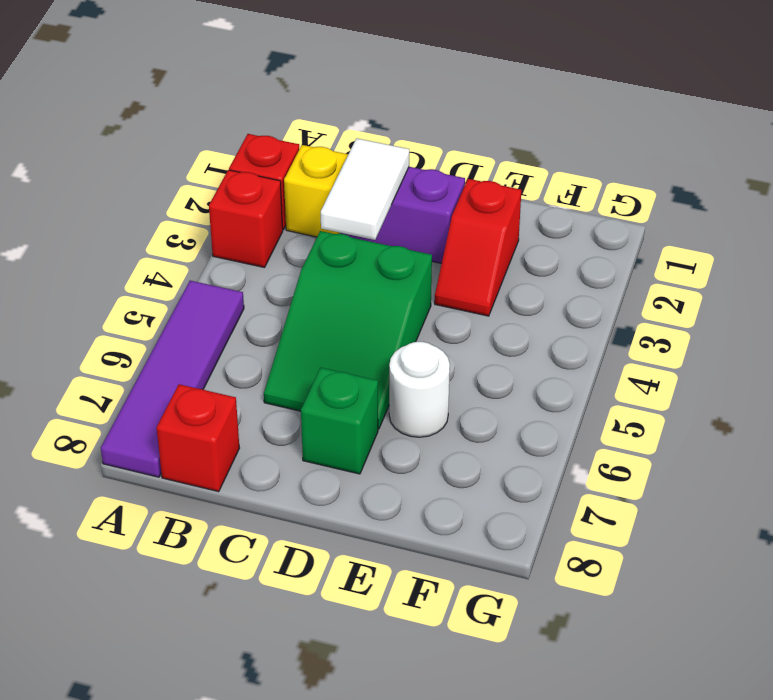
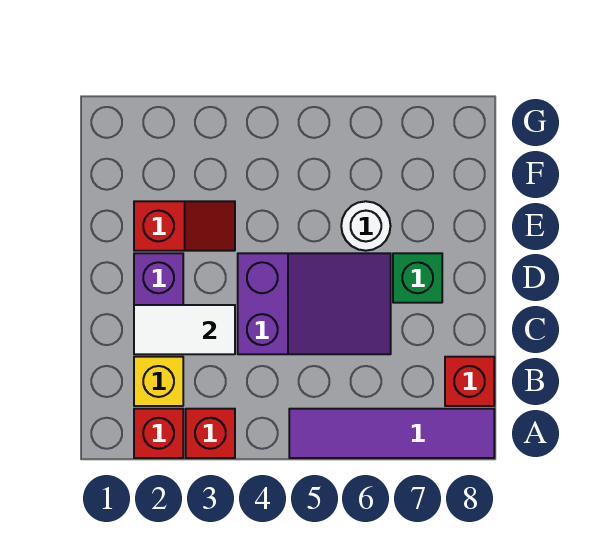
green slope C4:D6 level 1 top 4 -> purple slope C4:D6 level 1 top 4

